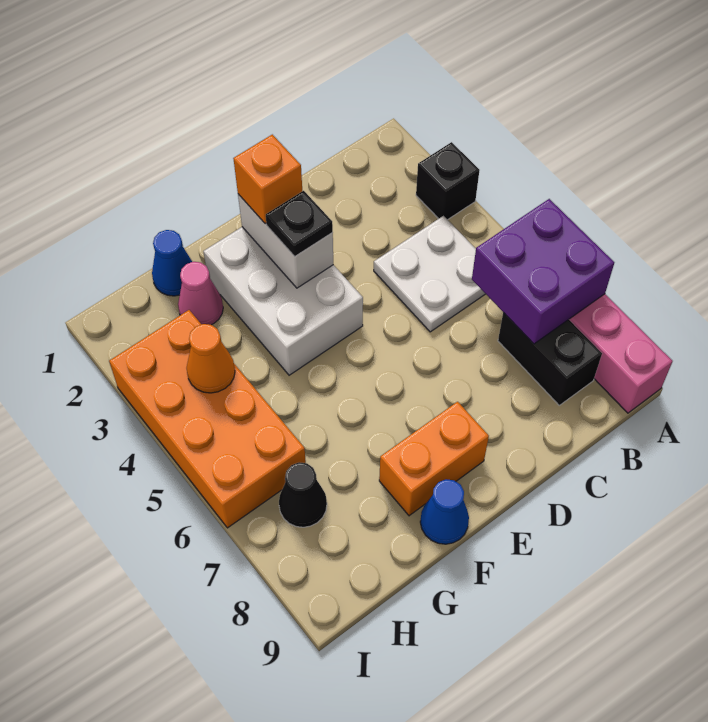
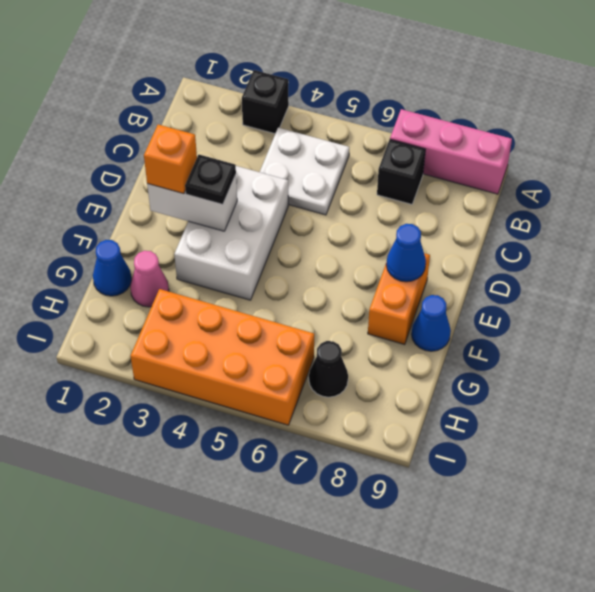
purple brick A6:B7 level 2 -> none
black brick B7:B8 level 1 -> black brick B7 level 1
white brick E2:F4 level 1 -> white brick D3:F4 level 1
none -> blue cone E8 level 2
orange cone H4 level 2 -> none

